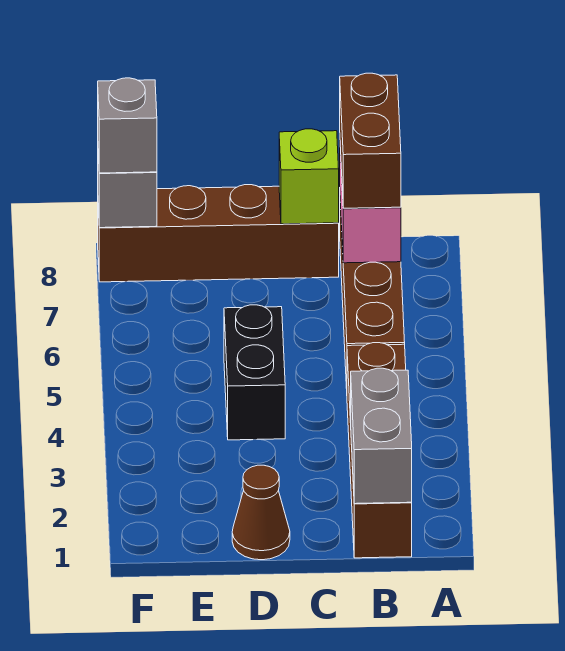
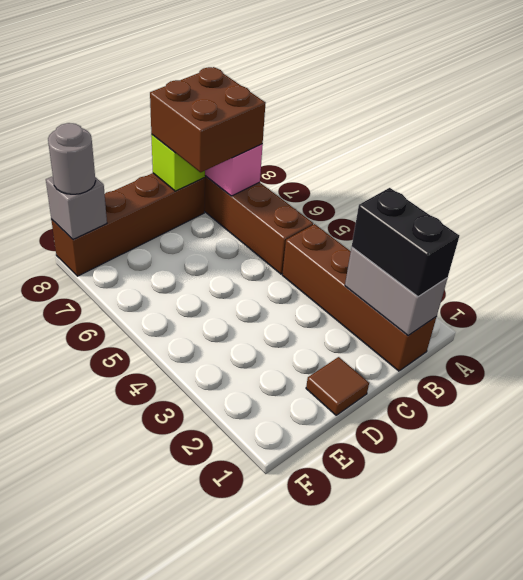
brown brick B7:B8 level 3 -> brown brick B7:C8 level 3
brown cone D1 level 1 -> brown tile D1 level 1
black brick D4:D5 level 1 -> black brick B1:B2 level 3
grey brick F8 level 3 -> grey round brick F8 level 3

